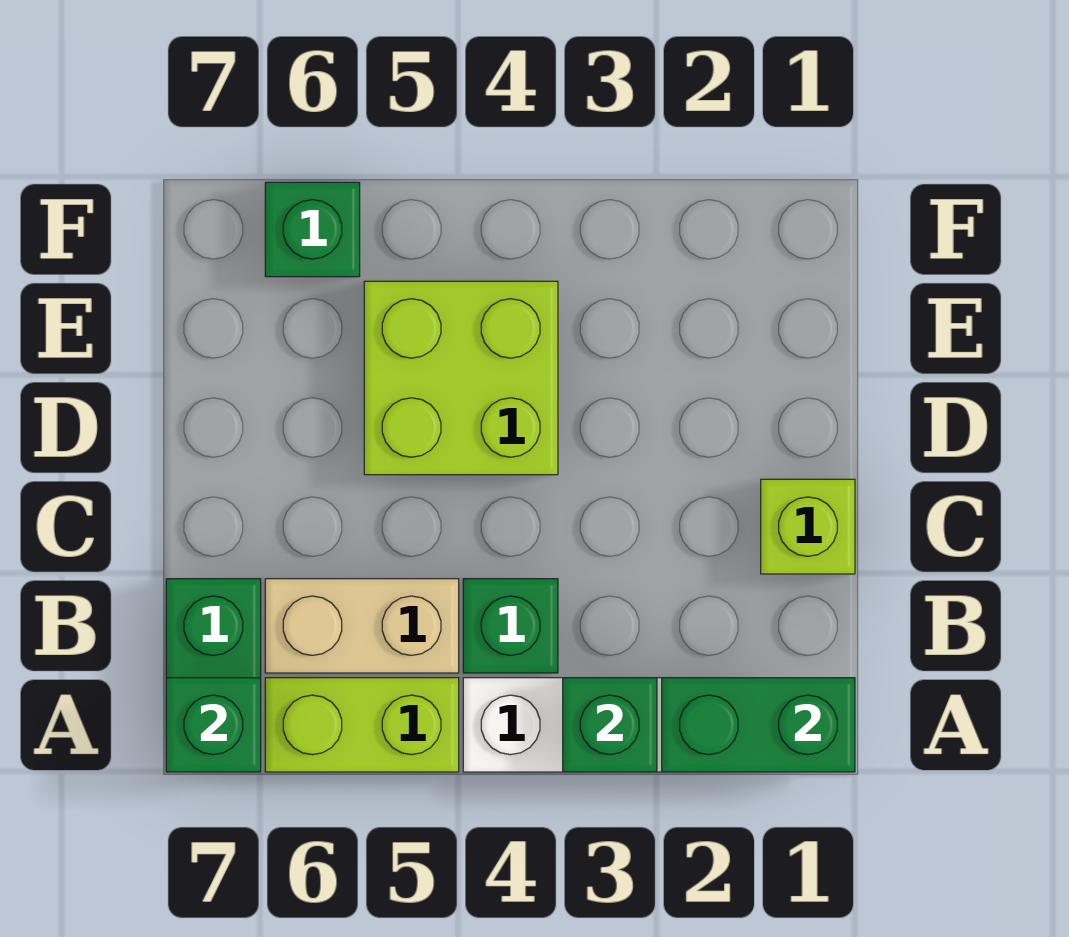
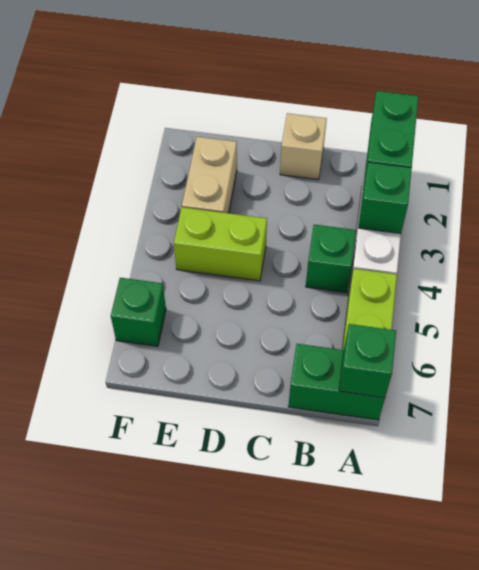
tan brick B5:B6 level 1 -> tan brick E2:E3 level 1
lime brick C1 level 1 -> tan brick C1 level 1
lime brick D4:E5 level 1 -> lime brick D4:E4 level 1

